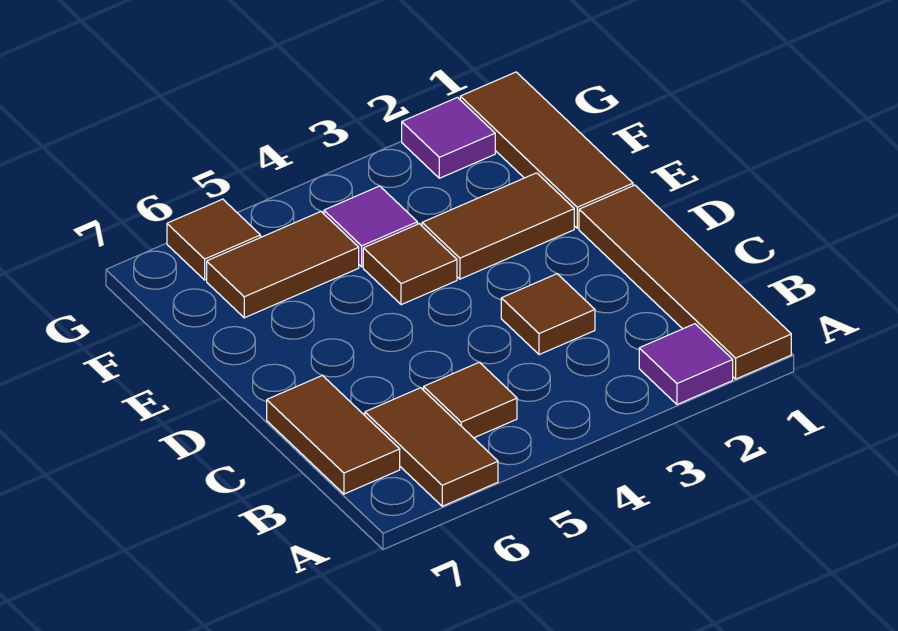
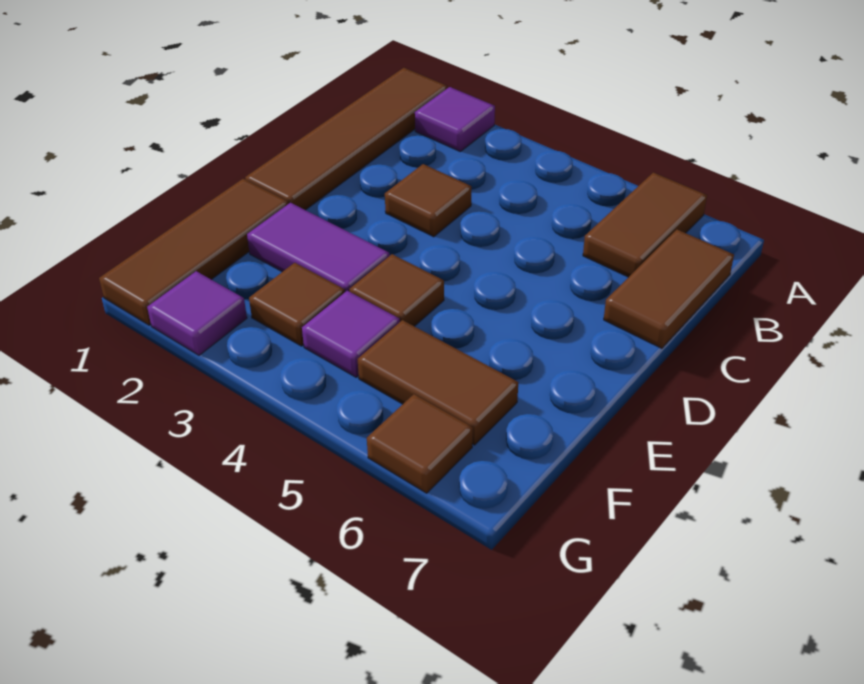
brown tile B5 level 1 -> brown tile F3 level 1
brown tile E2:E3 level 1 -> purple tile E2:E3 level 1

